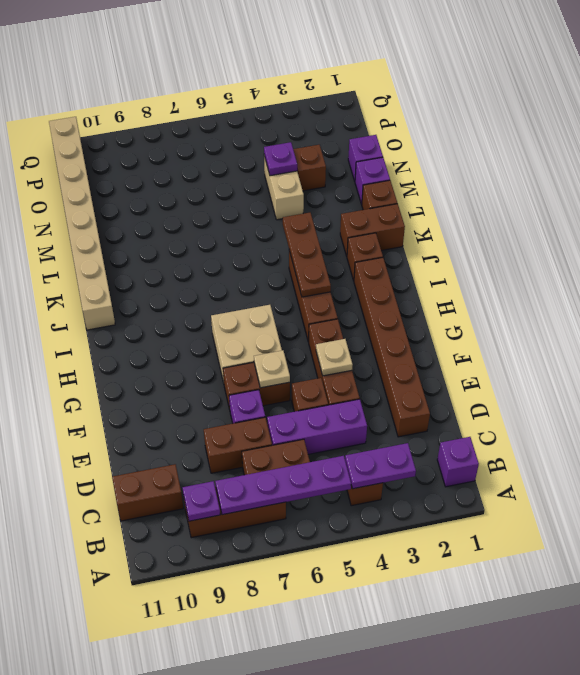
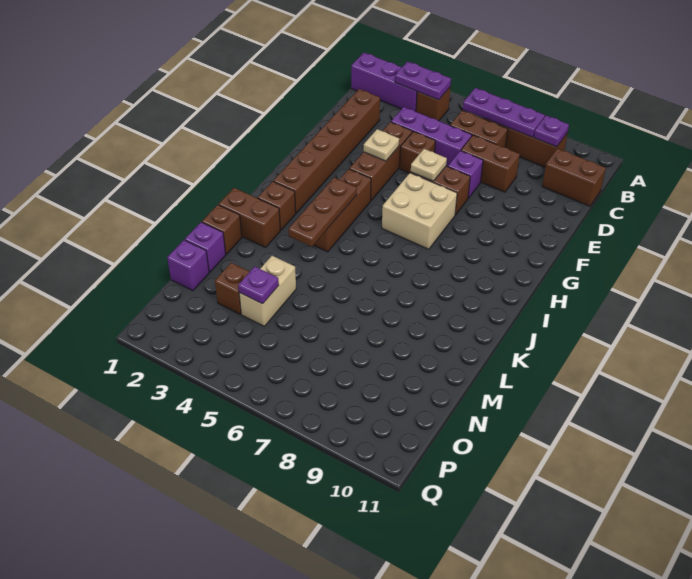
purple brick B1 level 1 -> purple brick B1:B3 level 1
purple plate B5:B8 level 2 -> purple plate B6:B8 level 2
tan brick J11:Q11 level 1 -> none

